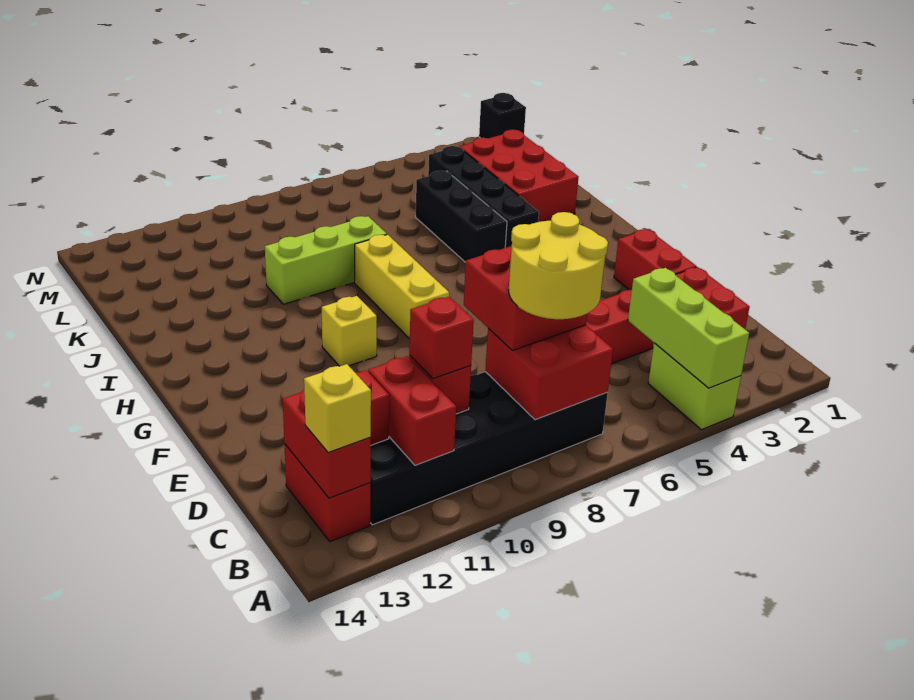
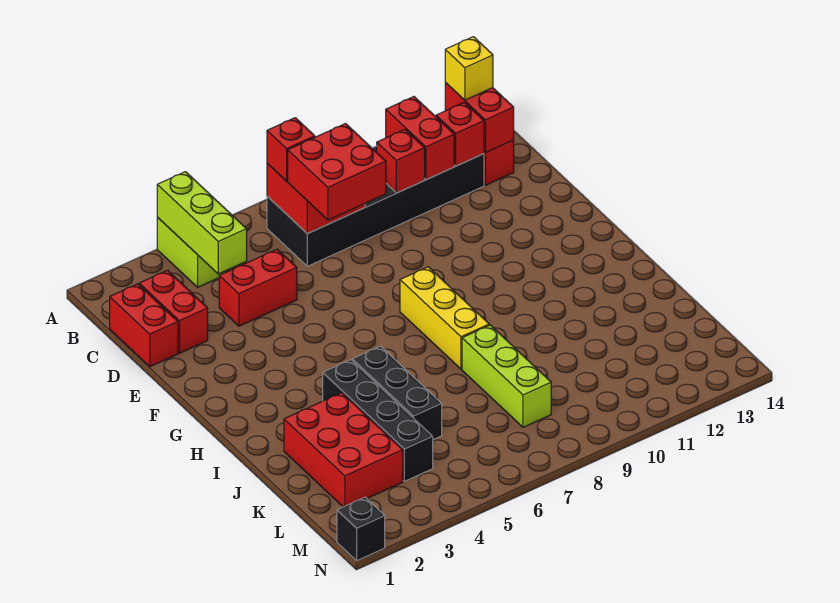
yellow round brick B7:C8 level 4 -> none
red brick C10 level 3 -> red brick B7 level 3
red brick E2:F2 level 1 -> red brick C1:D1 level 1
yellow brick G10 level 1 -> none
lime brick J8:J10 level 1 -> lime brick J8:L8 level 1

